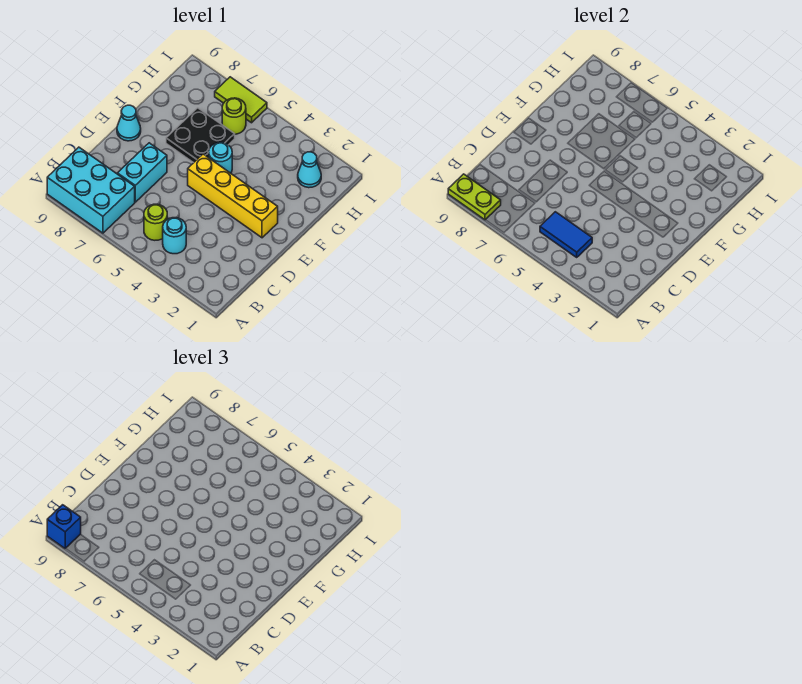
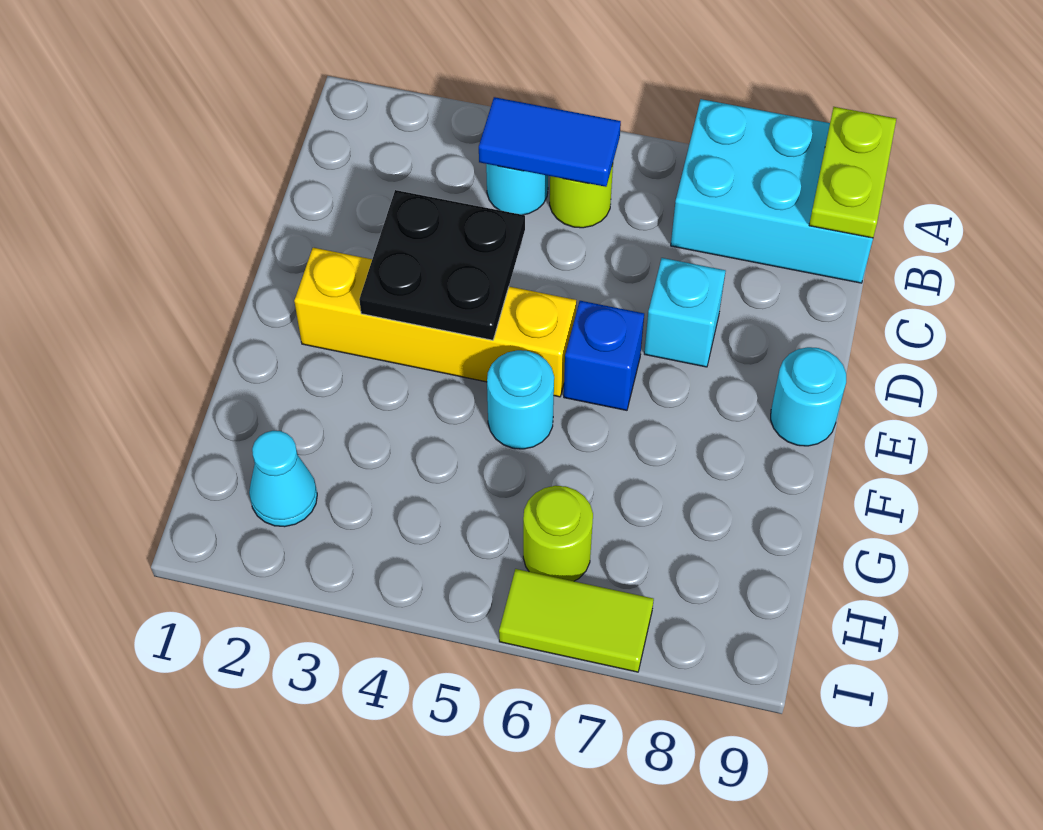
lime plate A8:A9 level 2 -> lime plate A9:B9 level 2
blue brick A9 level 3 -> blue brick E6 level 1
cyan brick C7:D7 level 1 -> cyan brick D7 level 1
cyan cone E9 level 1 -> cyan round brick E9 level 1
black plate F6:G7 level 1 -> black plate D3:E4 level 2

